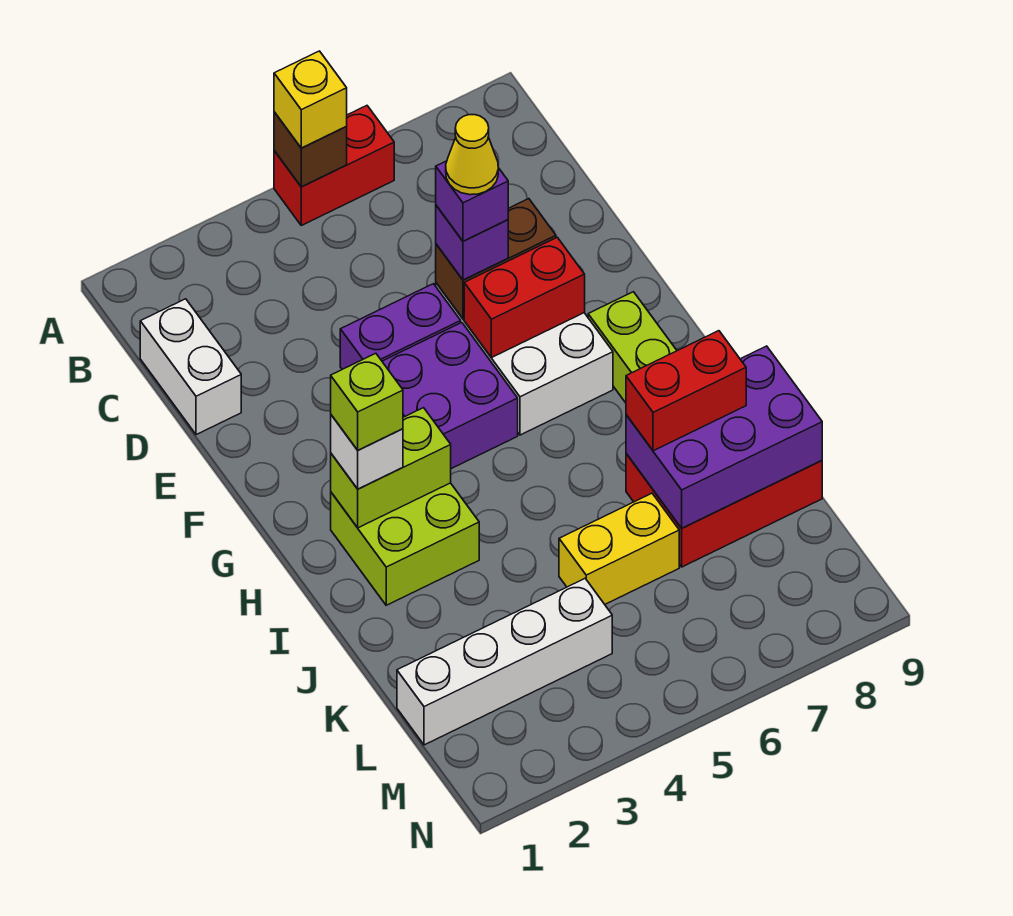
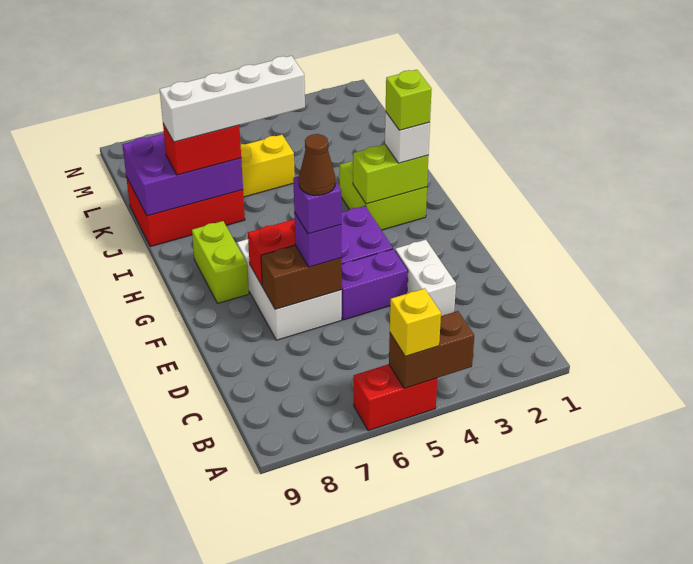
brown brick A5 level 2 -> brown brick A4:A5 level 2
white brick C1:D1 level 1 -> white brick D3:E3 level 1
yellow cone E6 level 5 -> brown cone E6 level 5
white brick L1:L4 level 1 -> white brick J5:J8 level 4

